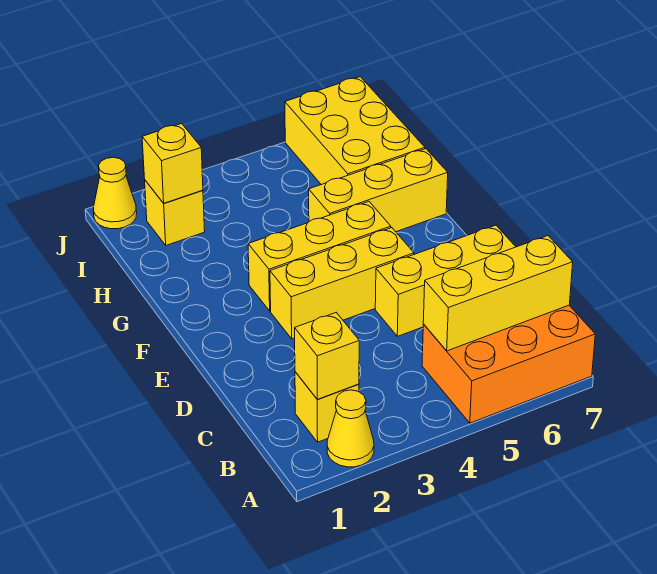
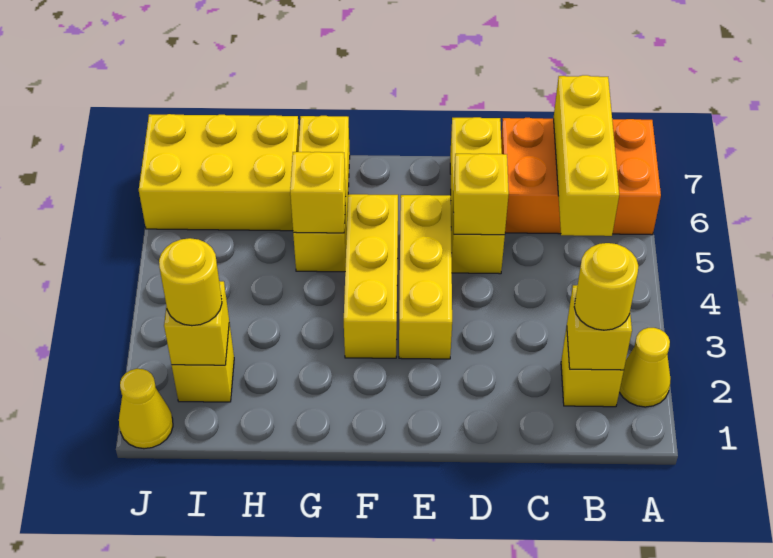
orange brick A5:B7 level 1 -> orange brick A6:C7 level 1
none -> yellow round brick B2 level 3
none -> yellow brick D5 level 2
none -> yellow brick G5 level 2
none -> yellow round brick I2 level 3

